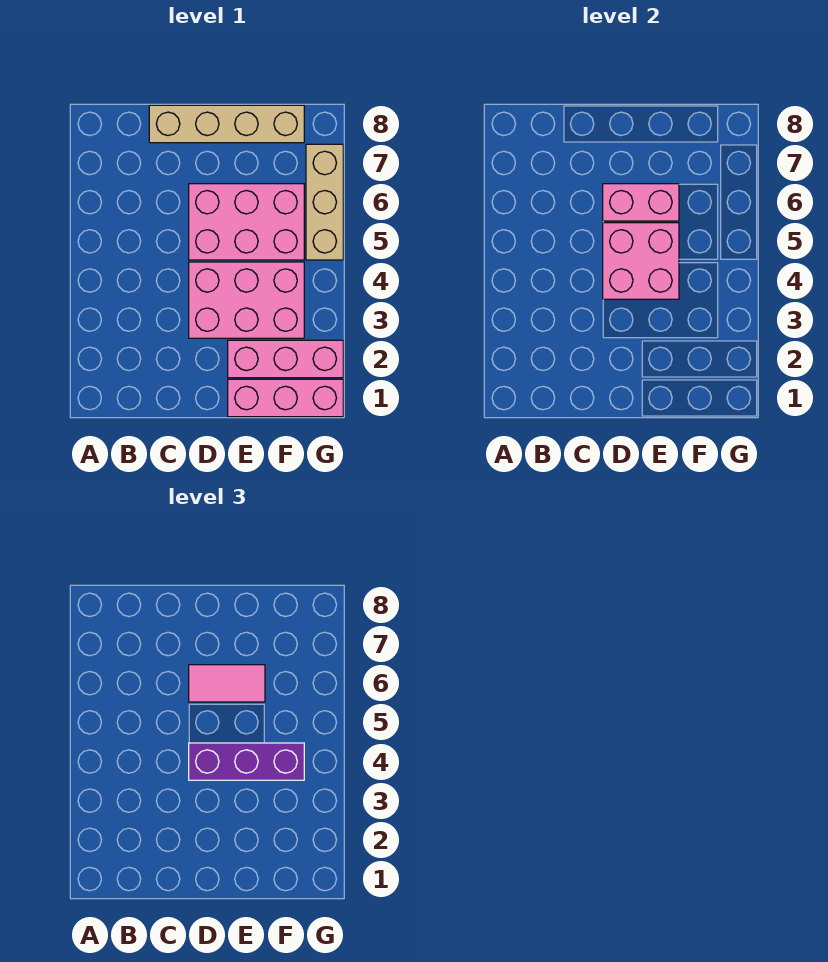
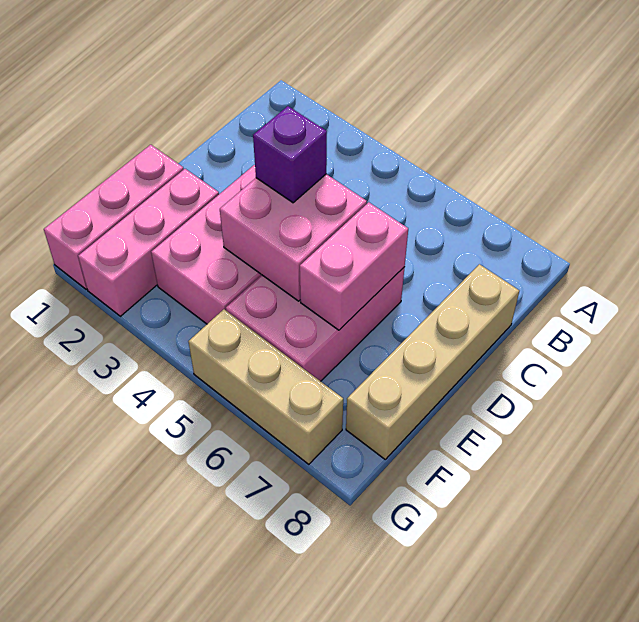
purple brick D4:F4 level 3 -> purple brick D4 level 3
pink tile D6:E6 level 3 -> none

